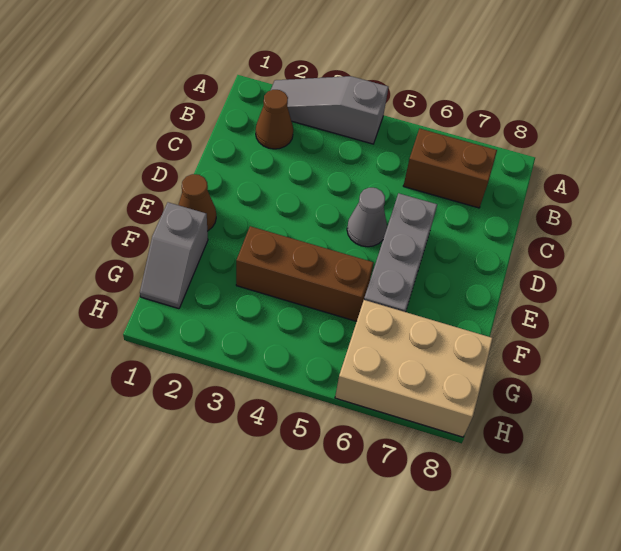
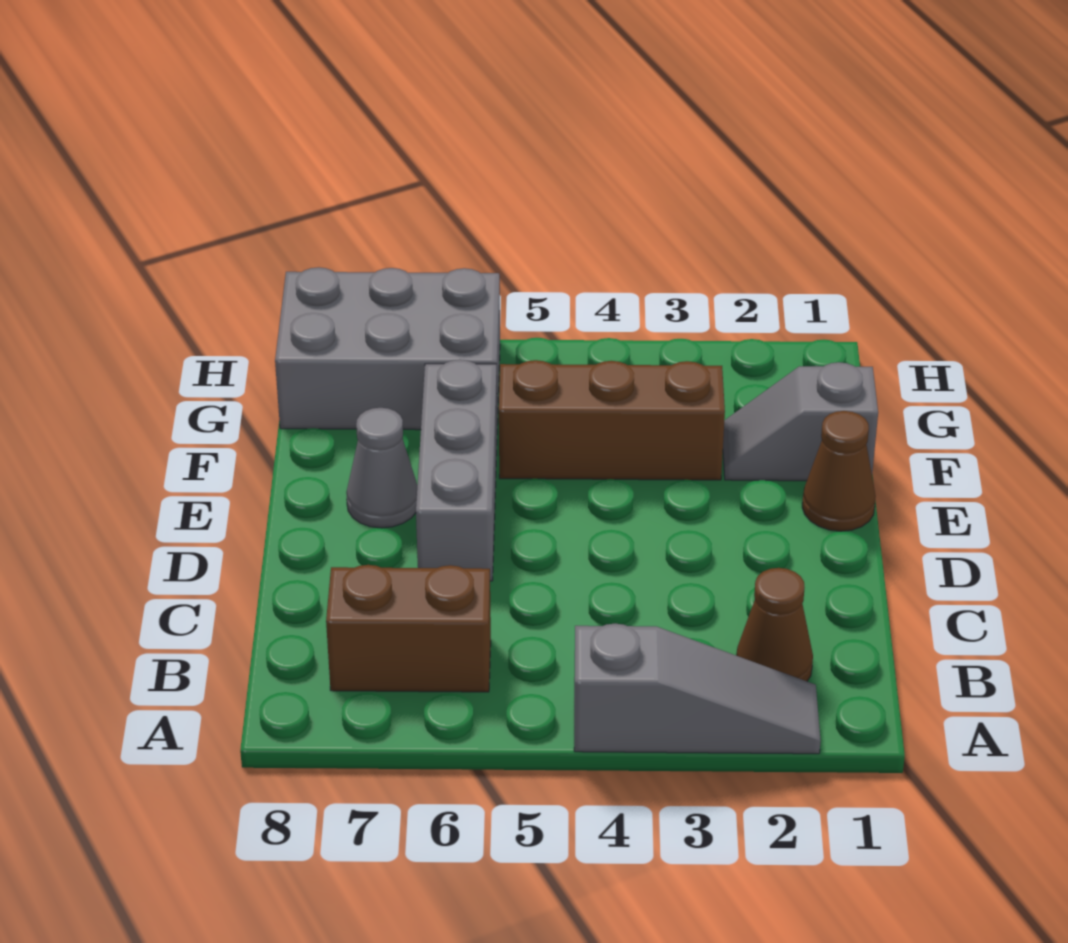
grey cone D5 level 1 -> grey cone E7 level 1
grey slope F1:G1 level 1 top F -> grey slope F1:F2 level 1 top 1
tan brick G6:H8 level 1 -> grey brick G6:H8 level 1

